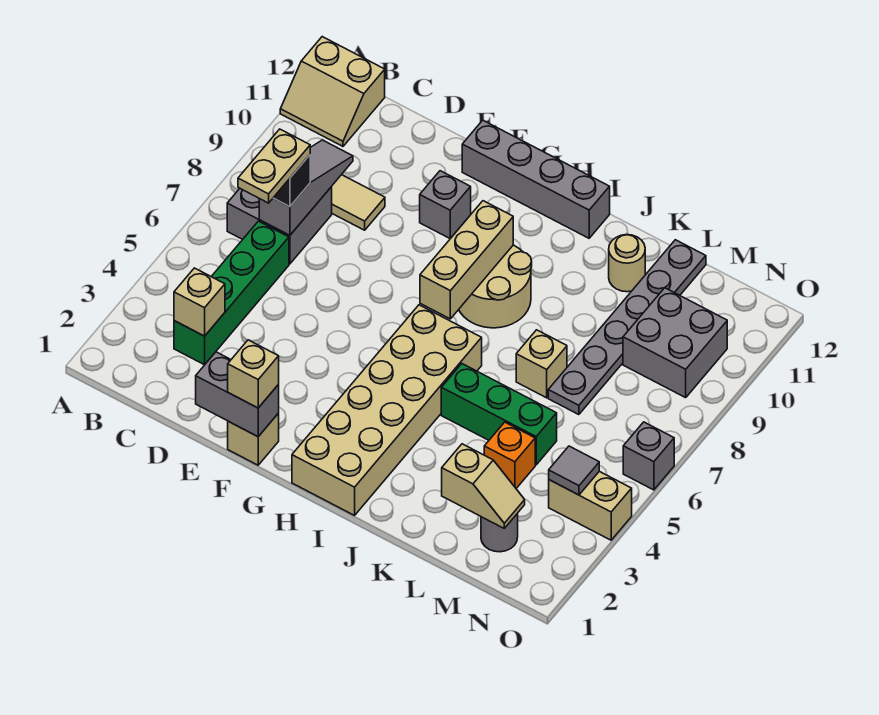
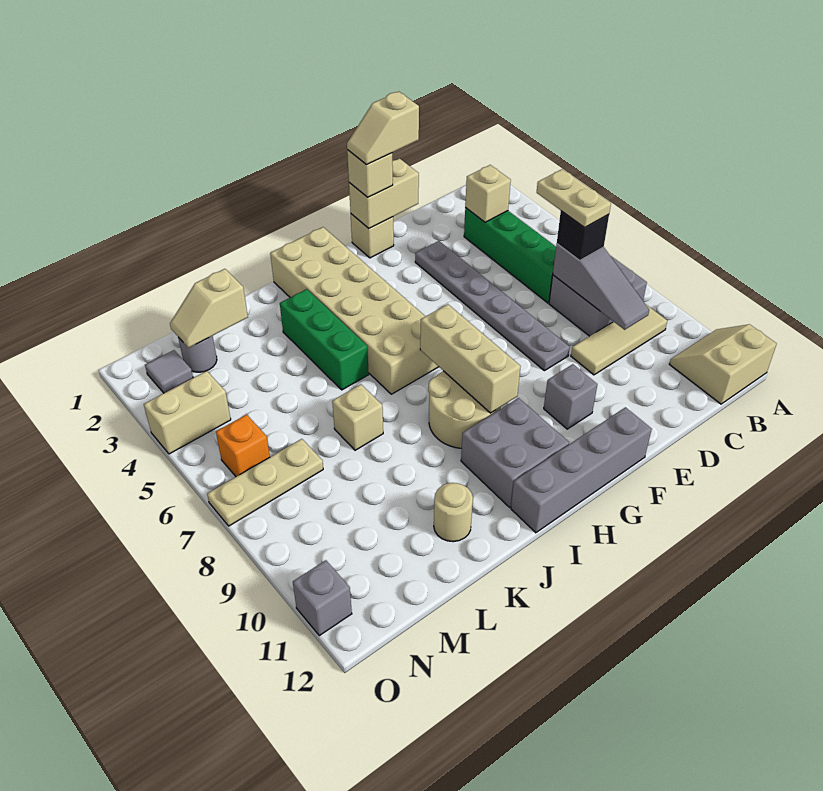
grey brick E1:F1 level 2 -> tan brick E1:F1 level 2
none -> tan slope E1:F1 level 4 top E
green brick J5:L5 level 1 -> green brick J3:J5 level 1
orange brick L4 level 1 -> orange brick N6 level 1
grey plate L7:L12 level 1 -> grey plate E3:E8 level 1
none -> tan plate M7:O7 level 1
grey brick M9:N10 level 1 -> grey brick H10:I11 level 1
grey tile N4 level 2 -> grey tile N2 level 1
grey brick O6 level 1 -> grey brick O11 level 1

